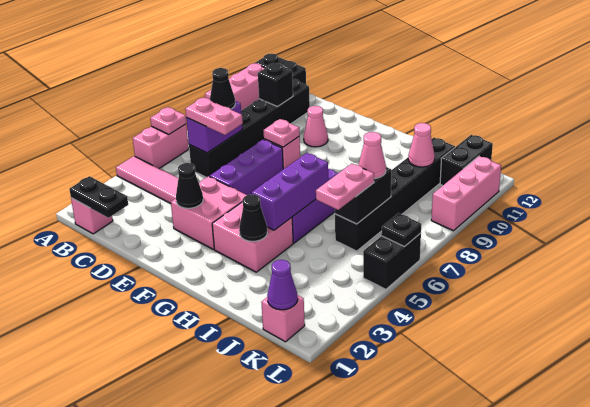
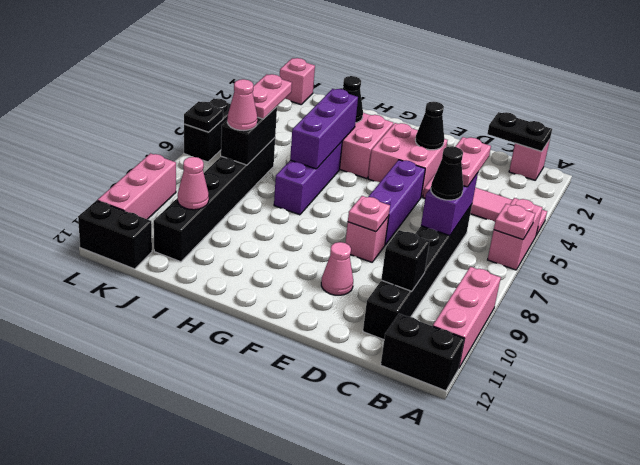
pink plate C6:D6 level 3 -> pink plate C5:C6 level 3
purple cone K1 level 2 -> none
black brick K11:K12 level 1 -> black brick K12:L12 level 1

